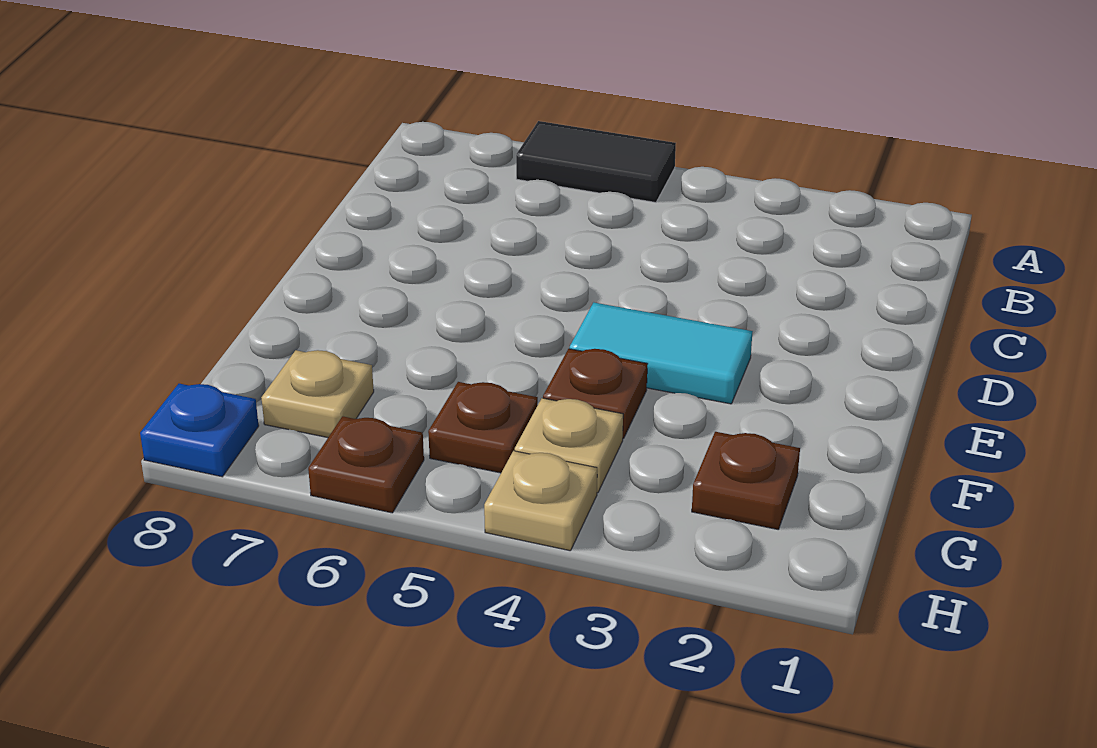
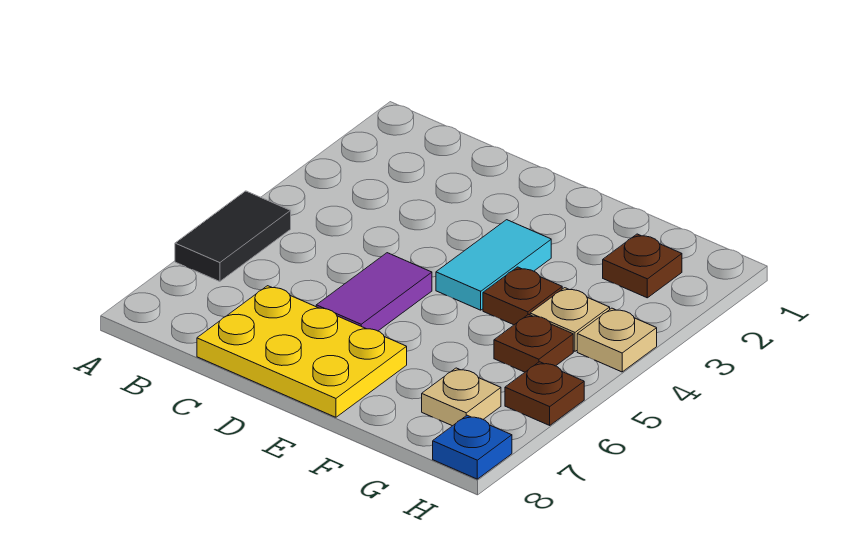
none -> yellow plate C7:E8 level 1
none -> purple tile D5:D6 level 1

